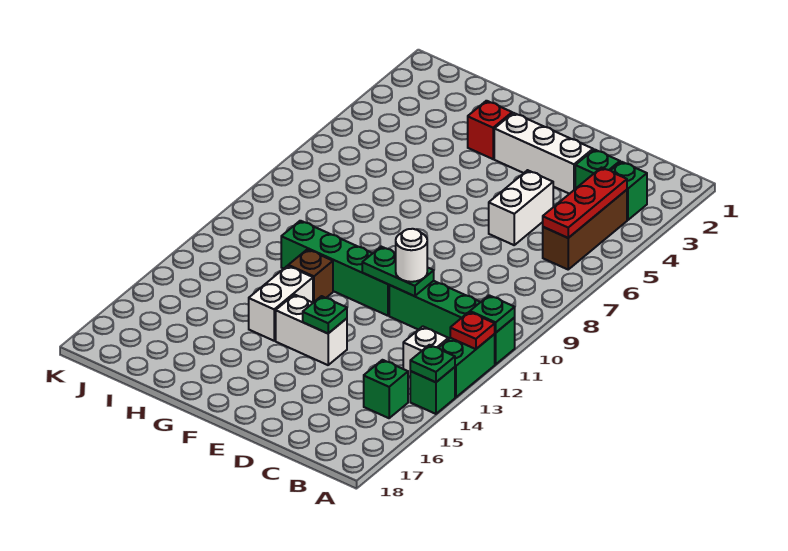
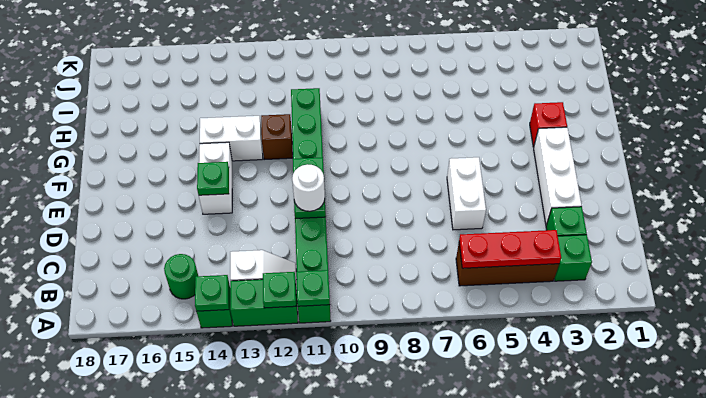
red plate A12 level 2 -> green plate A12 level 2
green brick B15 level 1 -> green round brick B15 level 1
white brick D5:D6 level 1 -> white brick D6:E6 level 1

